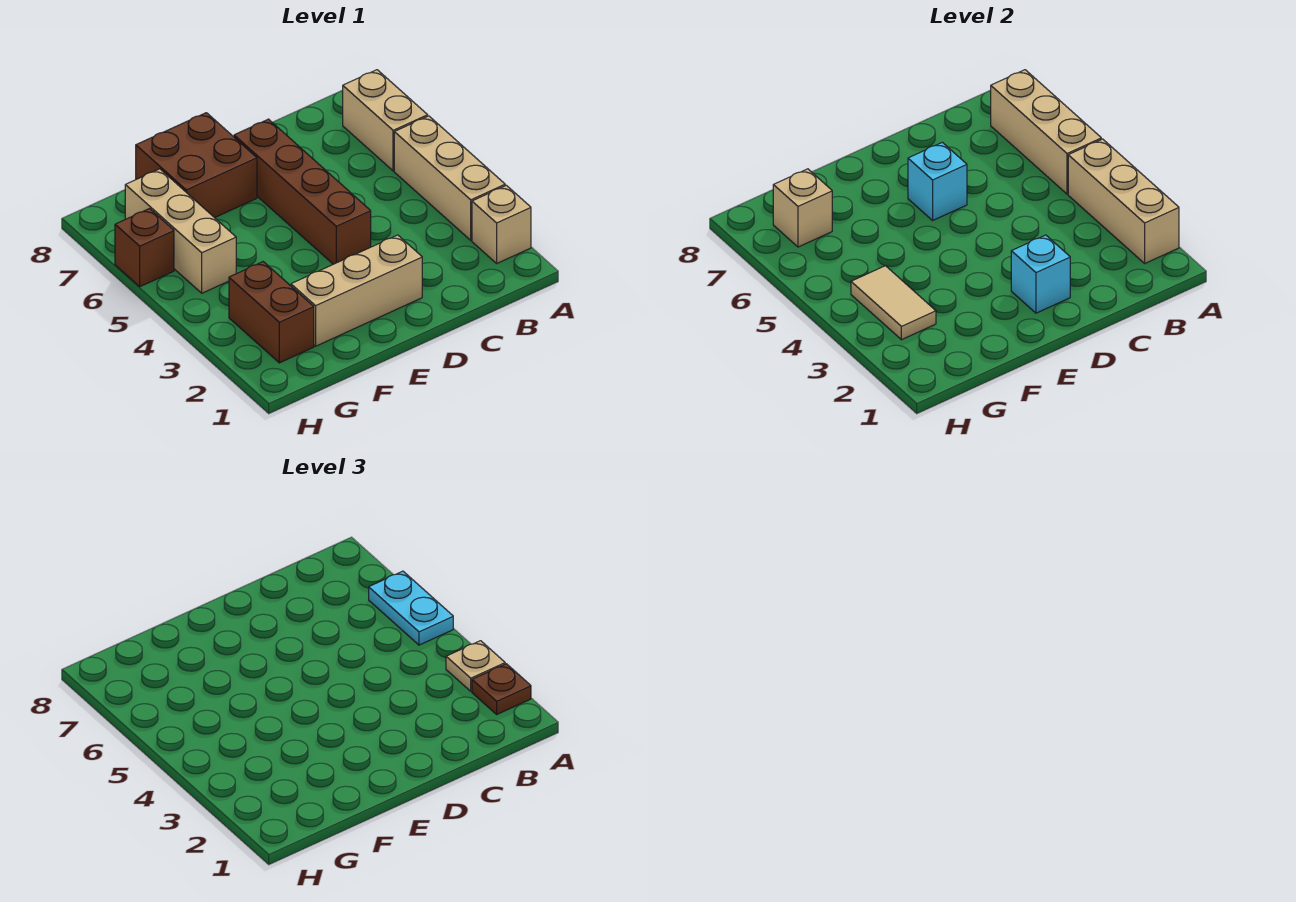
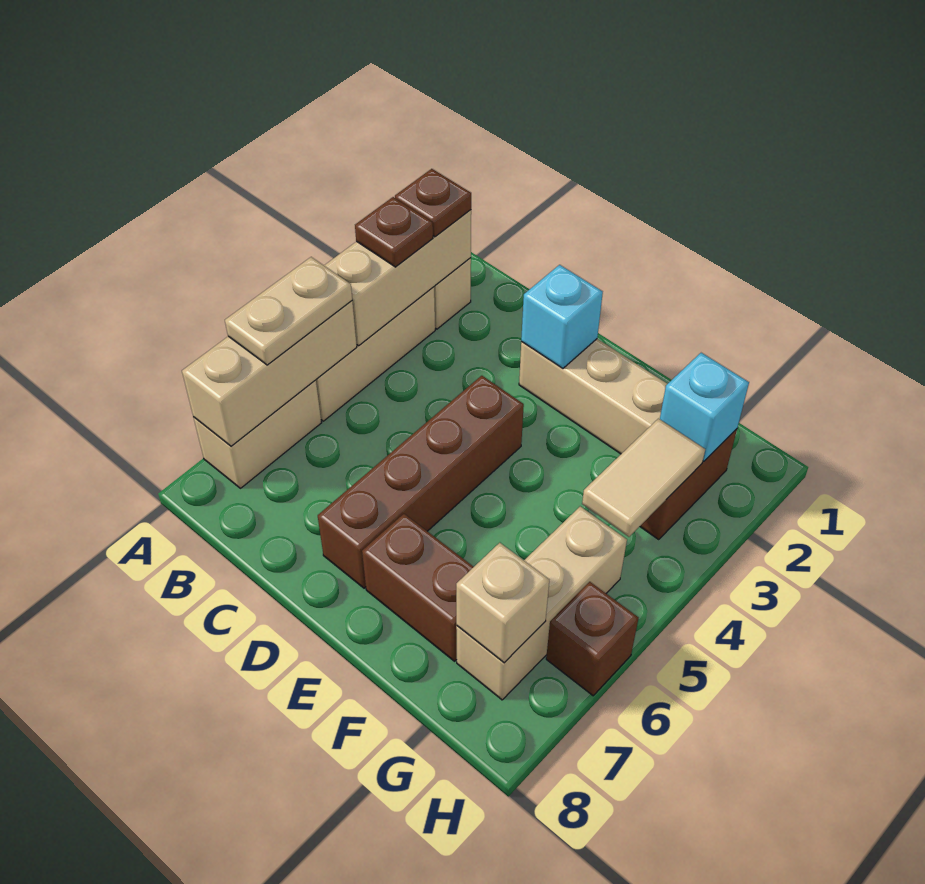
tan plate A3 level 3 -> brown plate A3 level 3
cyan plate A5:A6 level 3 -> tan plate A5:A6 level 3
cyan brick D6 level 2 -> cyan brick G2 level 2
brown brick E7:F8 level 1 -> brown brick E7:F7 level 1

